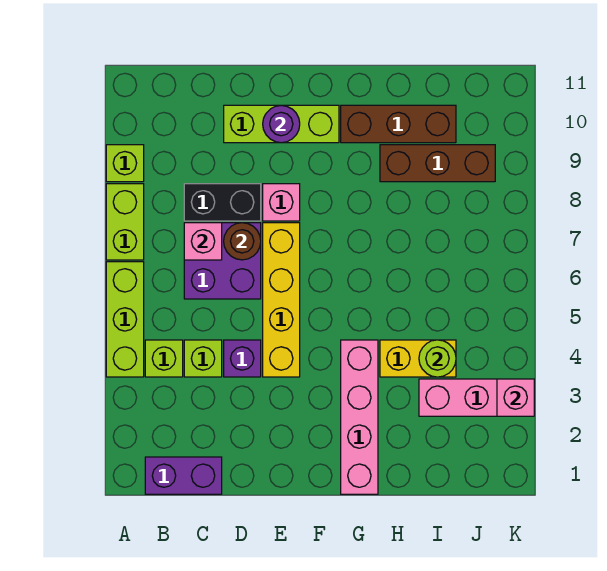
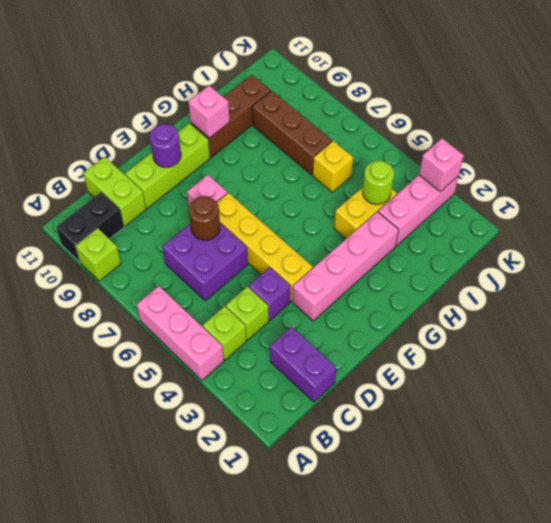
lime brick A4:A6 level 1 -> pink brick A4:A6 level 1
lime brick A7:A8 level 1 -> lime brick C10:C11 level 1
purple brick B1:C1 level 1 -> purple brick C1:C2 level 1
pink brick C7 level 2 -> pink brick G10 level 2
black brick C8:D8 level 1 -> black brick A10:B10 level 1
pink brick G1:G4 level 1 -> pink brick E3:H3 level 1
brown brick H9:J9 level 1 -> brown brick I7:I9 level 1
none -> yellow brick I6 level 1

